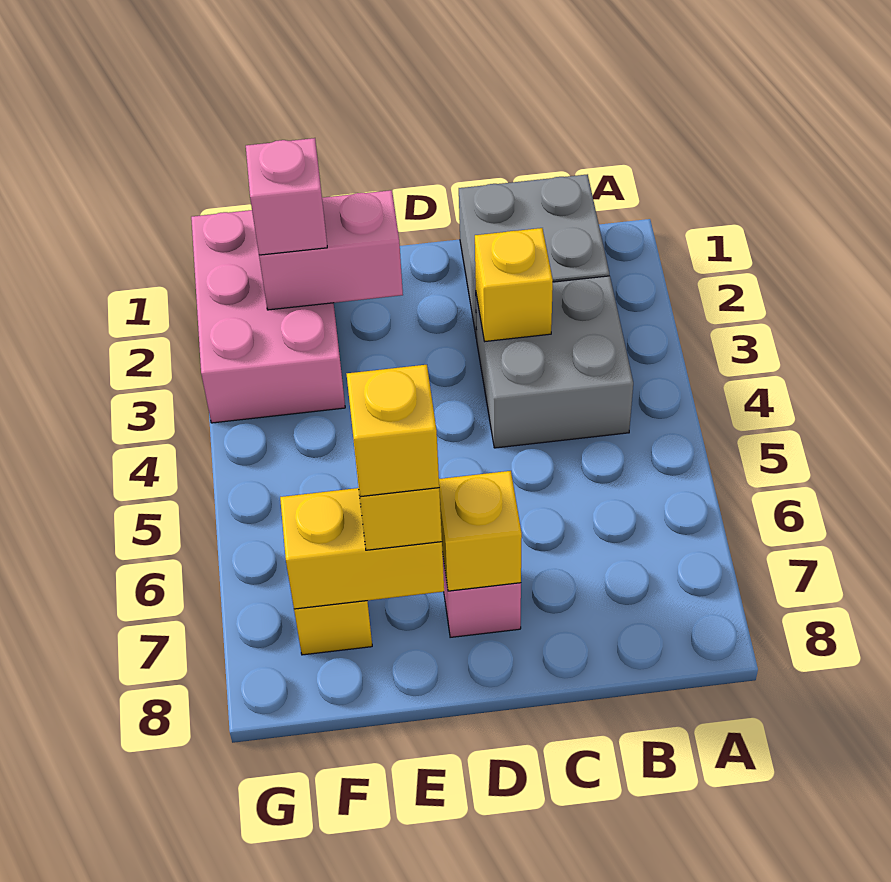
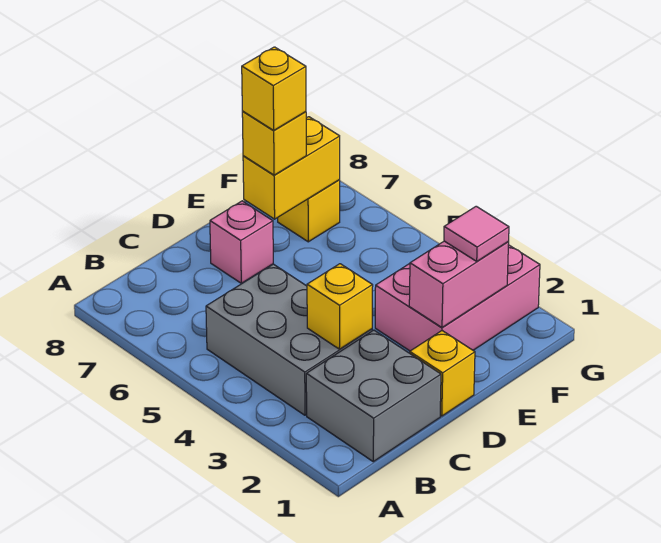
grey brick B3:C4 level 1 -> grey brick B3:C5 level 1
yellow brick D7 level 2 -> yellow brick D1 level 1
pink brick F1:G3 level 1 -> pink brick E2:G3 level 1
pink brick F2 level 3 -> pink tile F2 level 3

